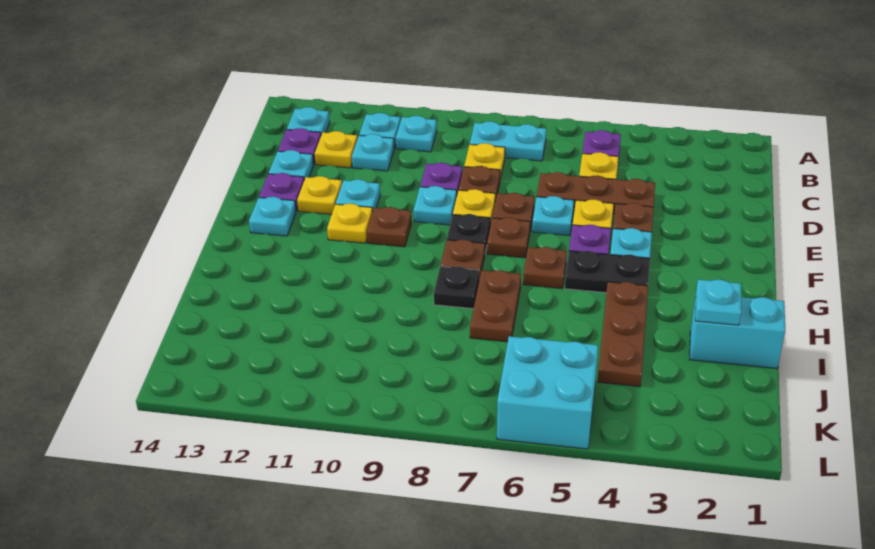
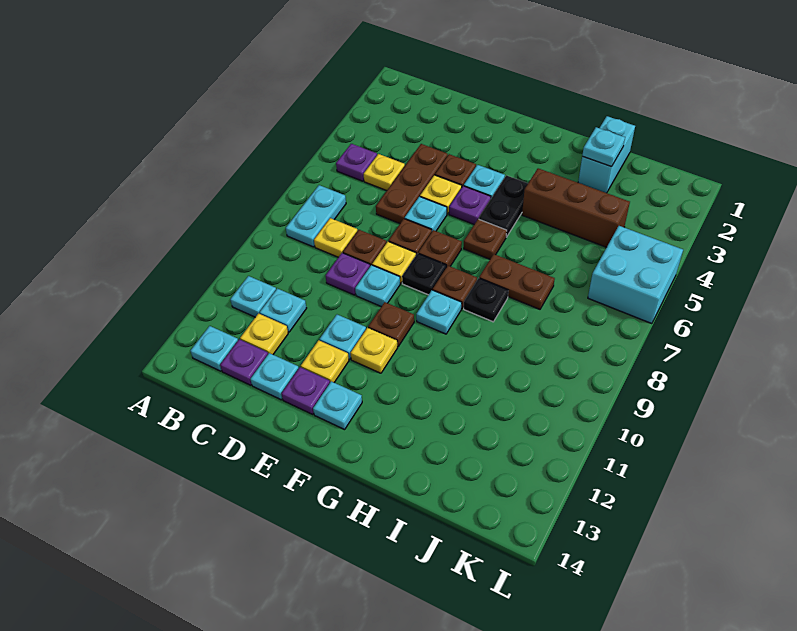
cyan plate B10 level 1 -> cyan plate G9 level 1
brown plate H4:J4 level 1 -> brown brick H4:J4 level 1

